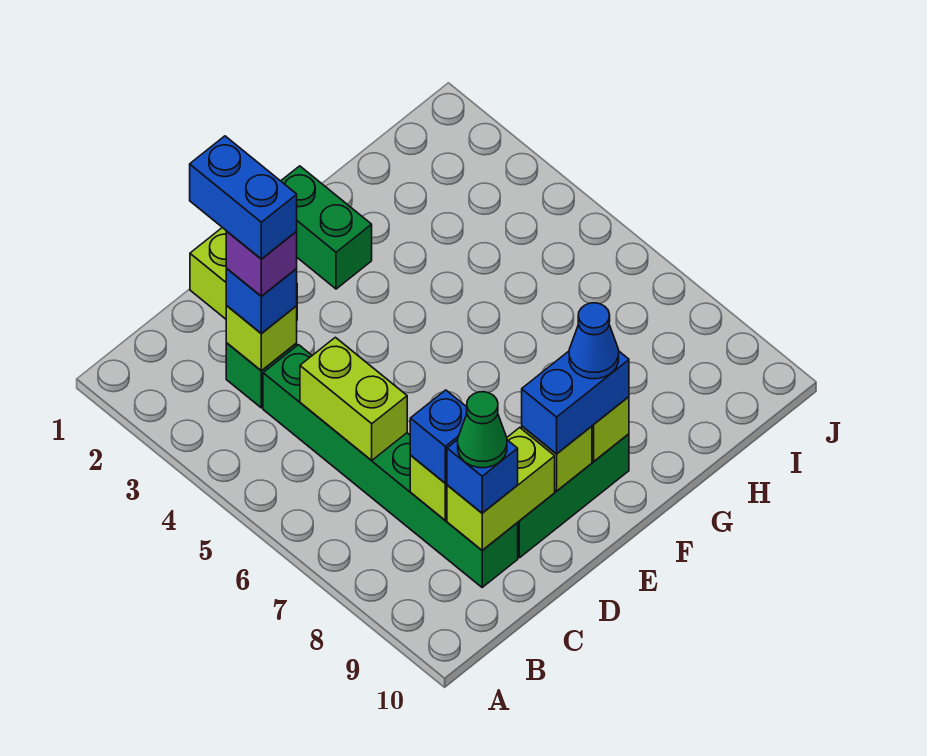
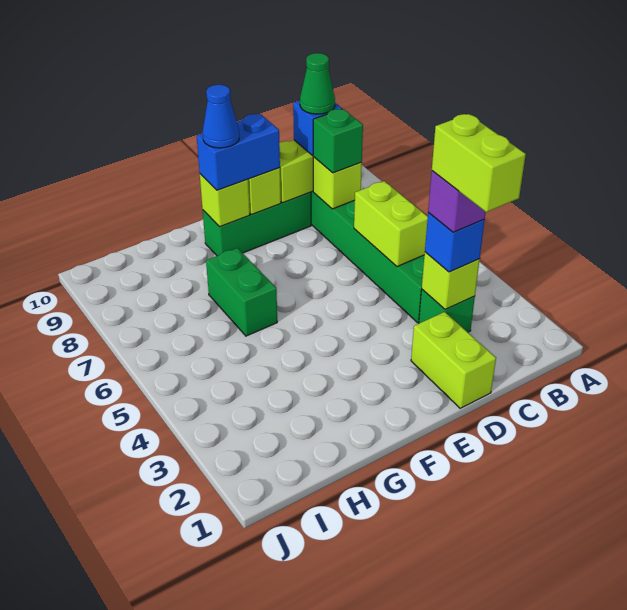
blue brick C2:C3 level 5 -> lime brick C2:C3 level 5
blue brick C8 level 3 -> green brick C8 level 3
green brick F1:F2 level 1 -> green brick G6:G7 level 1

